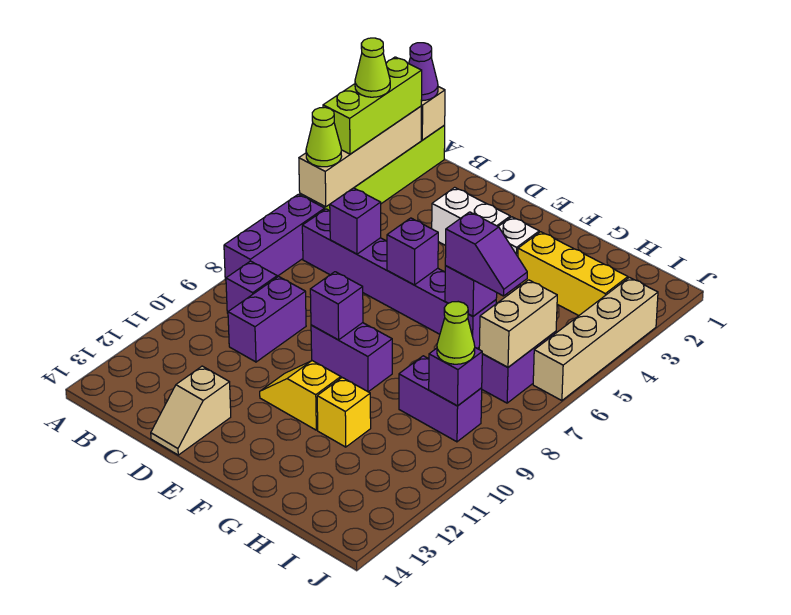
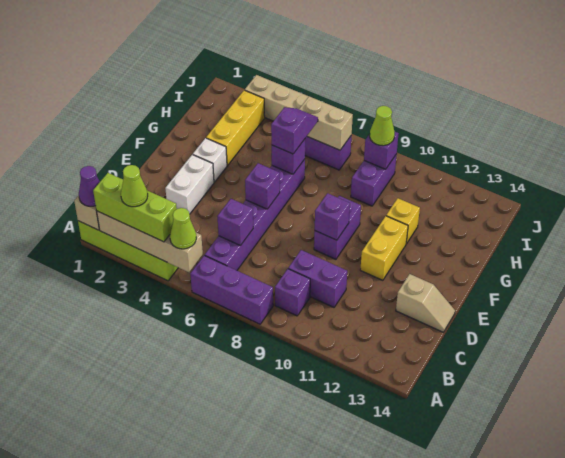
yellow slope E11:F11 level 1 top F -> yellow brick E11:F11 level 1

